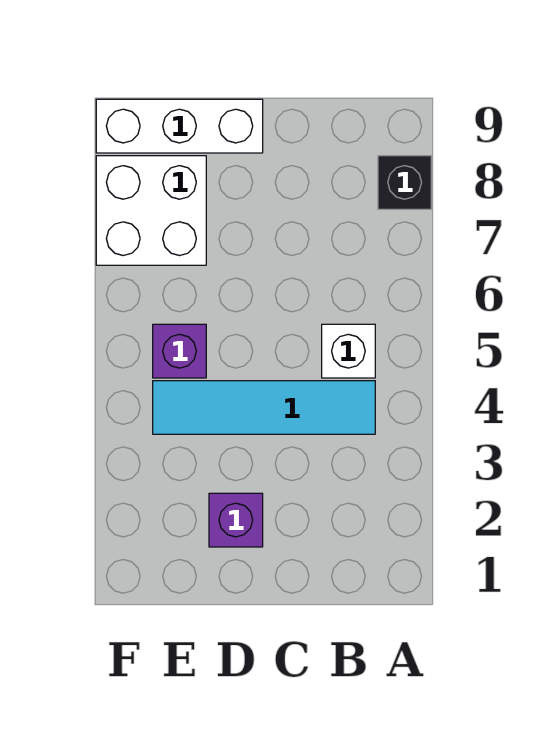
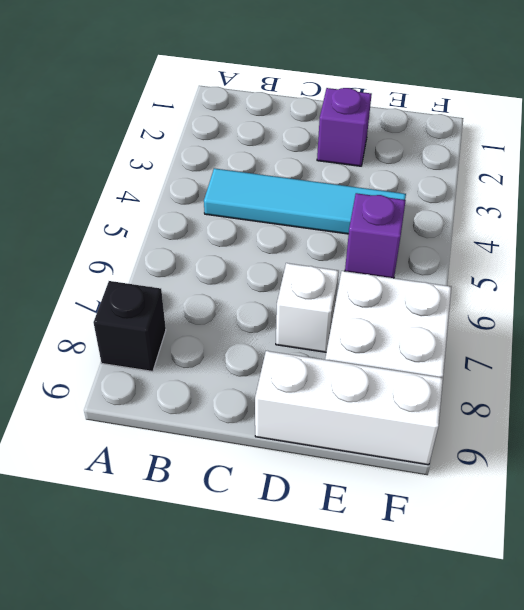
white brick B5 level 1 -> white brick D7 level 1

